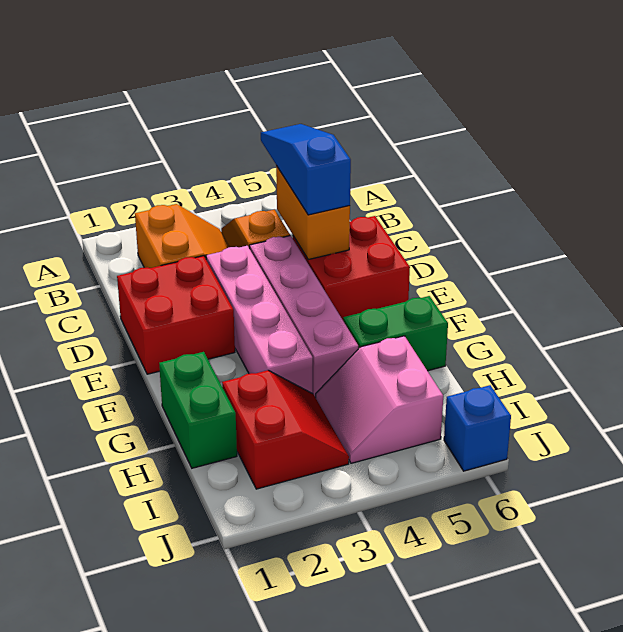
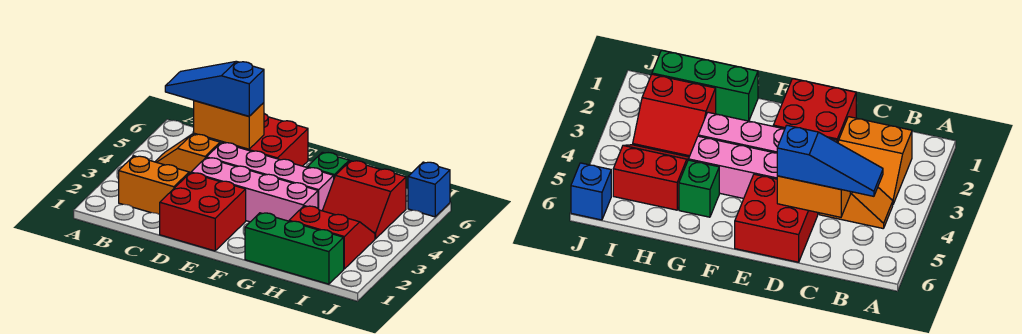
green brick G1:H1 level 1 -> green brick G1:I1 level 1
green brick G5:G6 level 1 -> green brick G5 level 1
pink slope H4:I5 level 1 top 5 -> red slope H4:I5 level 1 top 5

